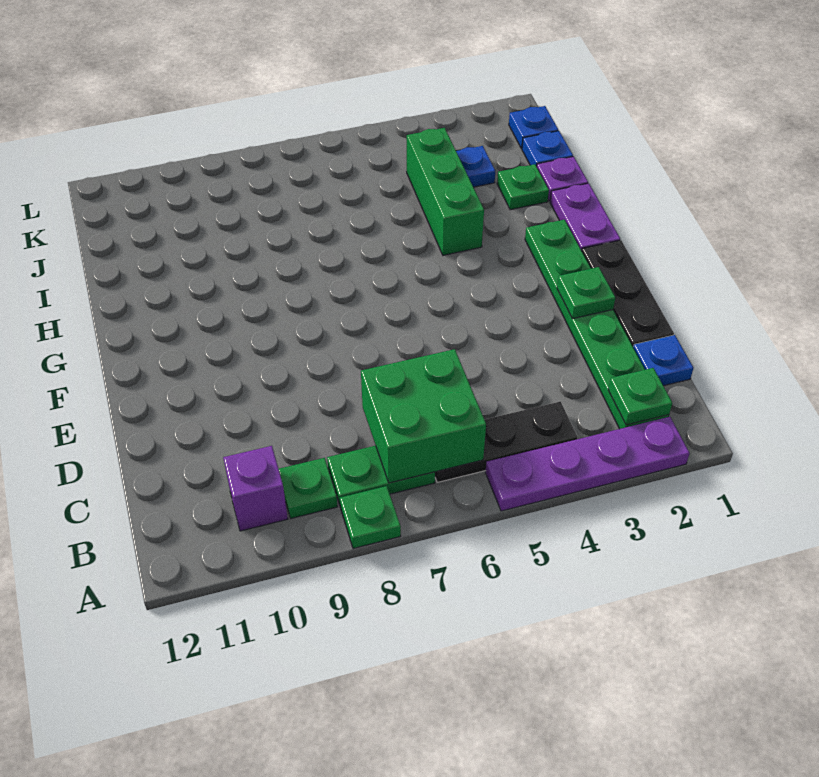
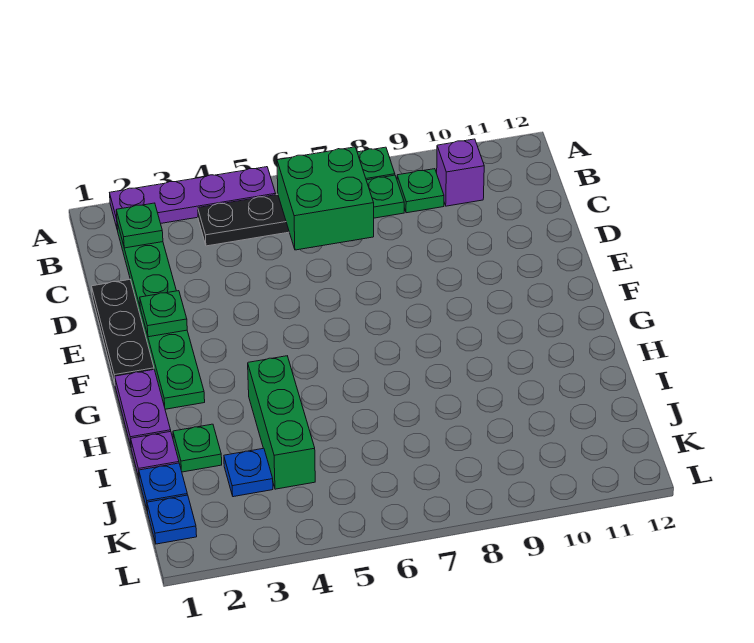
blue plate C1 level 1 -> none

